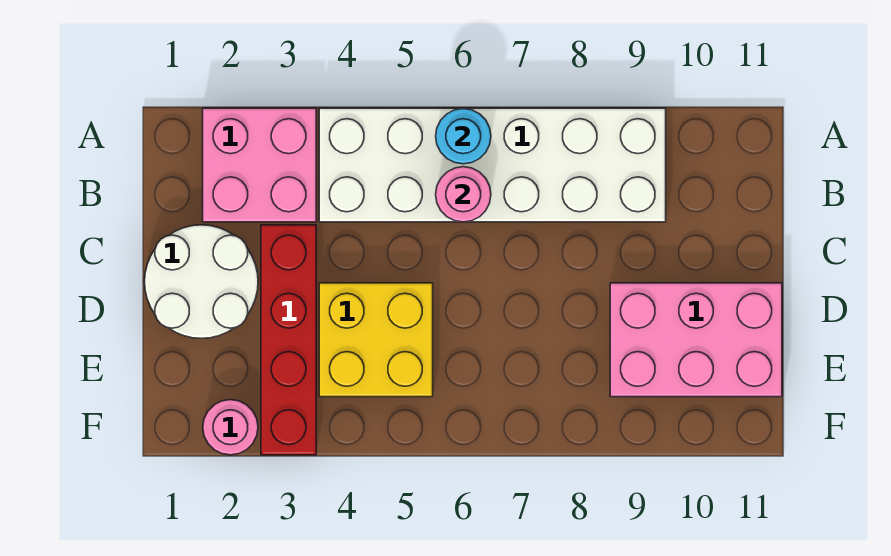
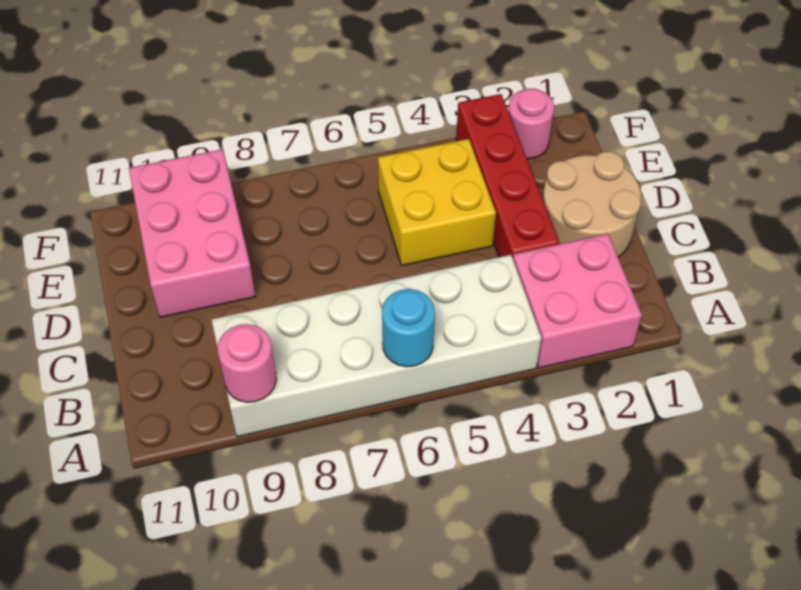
pink round brick B6 level 2 -> pink round brick A9 level 2
white round brick C1:D2 level 1 -> tan round brick C1:D2 level 1
pink brick D9:E11 level 1 -> pink brick D9:F10 level 1

